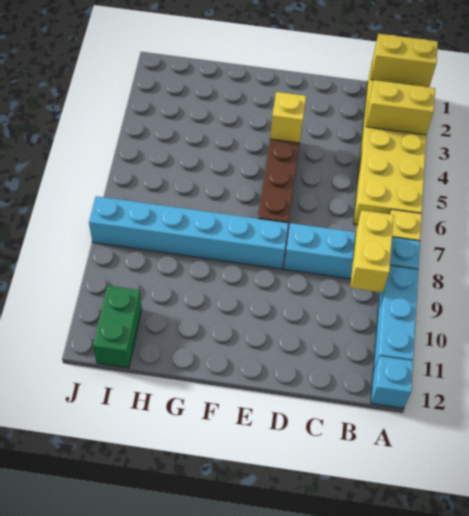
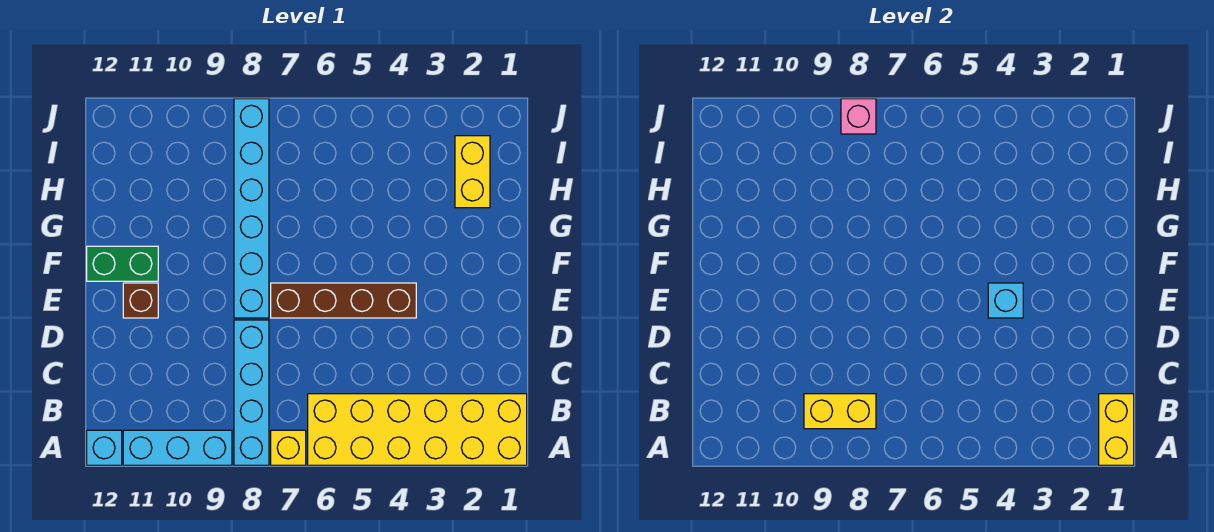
yellow brick A3:B3 level 2 -> yellow brick H2:I2 level 1
yellow brick E4 level 2 -> cyan brick E4 level 2
none -> brown brick E11 level 1
green brick I11:I12 level 1 -> green brick F11:F12 level 1
none -> pink brick J8 level 2

